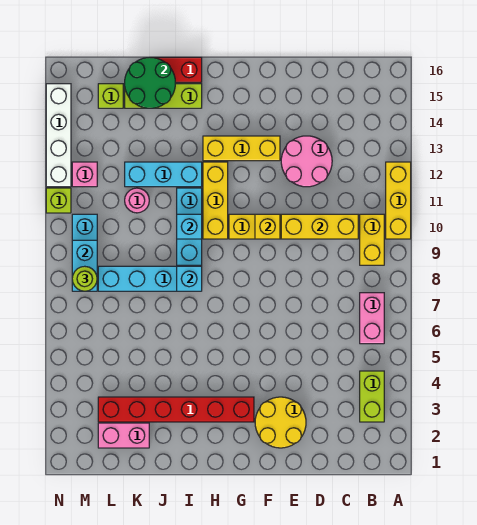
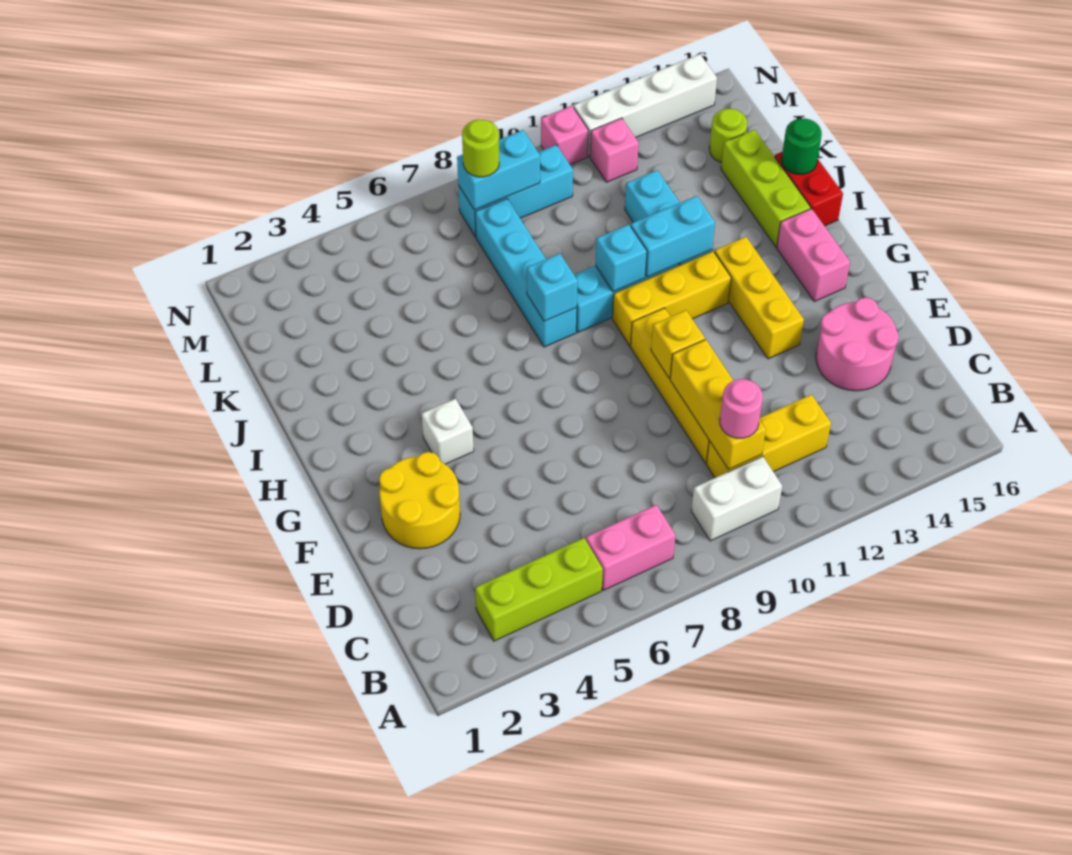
yellow brick A10:A12 level 1 -> yellow brick C10:C12 level 1
lime brick B3:B4 level 1 -> lime brick B3:B5 level 1
yellow brick B9:B10 level 1 -> white brick B9:B10 level 1
pink round brick D12:E13 level 1 -> pink round brick D14:E15 level 1
red brick G3:L3 level 1 -> none
none -> white brick G4 level 1
none -> cyan brick I11:I12 level 2
green round brick J15:K16 level 2 -> green round brick J16 level 2
pink brick K2:L2 level 1 -> pink brick G15:H15 level 1
pink round brick K11 level 1 -> pink round brick C10 level 3
lime brick L15 level 1 -> lime round brick L15 level 1
lime brick N11 level 1 -> pink brick N11 level 1

